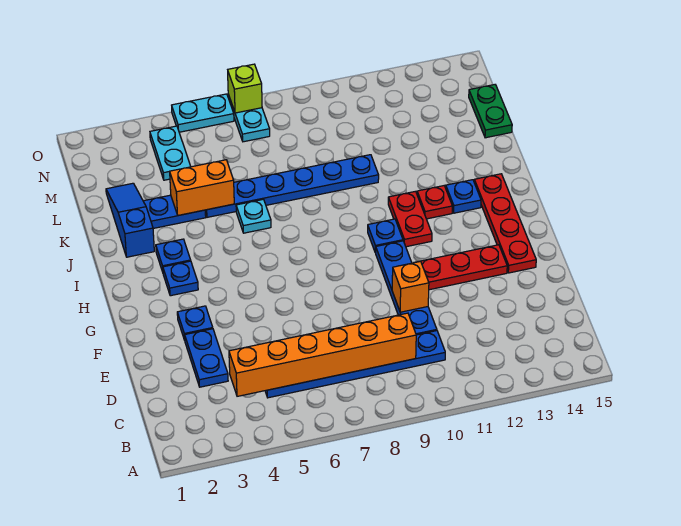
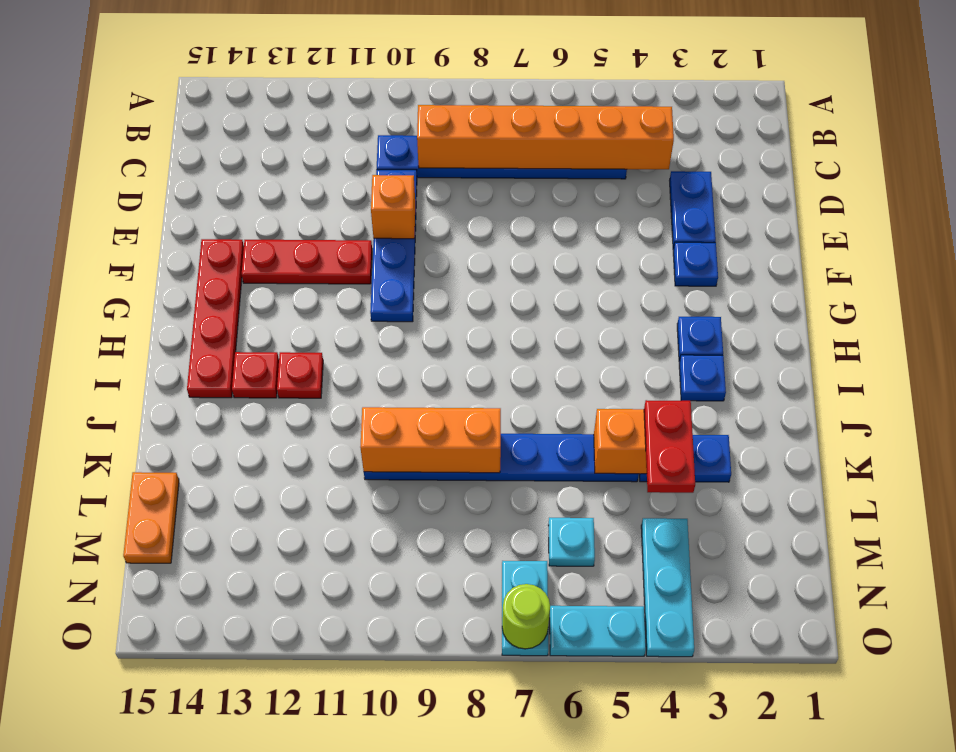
blue plate H10 level 1 -> none
red plate H11:I11 level 1 -> red plate K4:L4 level 3
blue plate I13 level 1 -> red plate I13 level 1
blue slope J2:L2 level 1 top J -> none
cyan plate J6 level 1 -> cyan plate M6 level 1
none -> orange brick K8:K10 level 2
green plate L15:M15 level 1 -> orange plate L15:M15 level 1
cyan plate M4:N4 level 1 -> cyan plate M4:O4 level 1
lime brick O7 level 2 -> lime round brick O7 level 2

